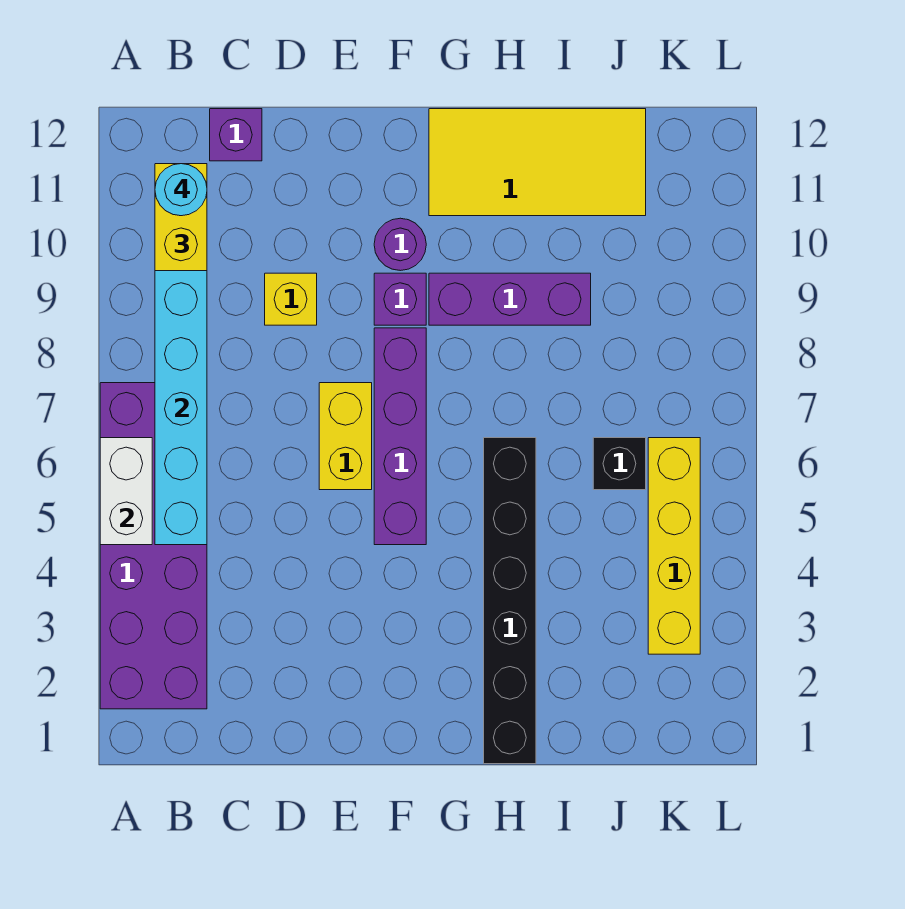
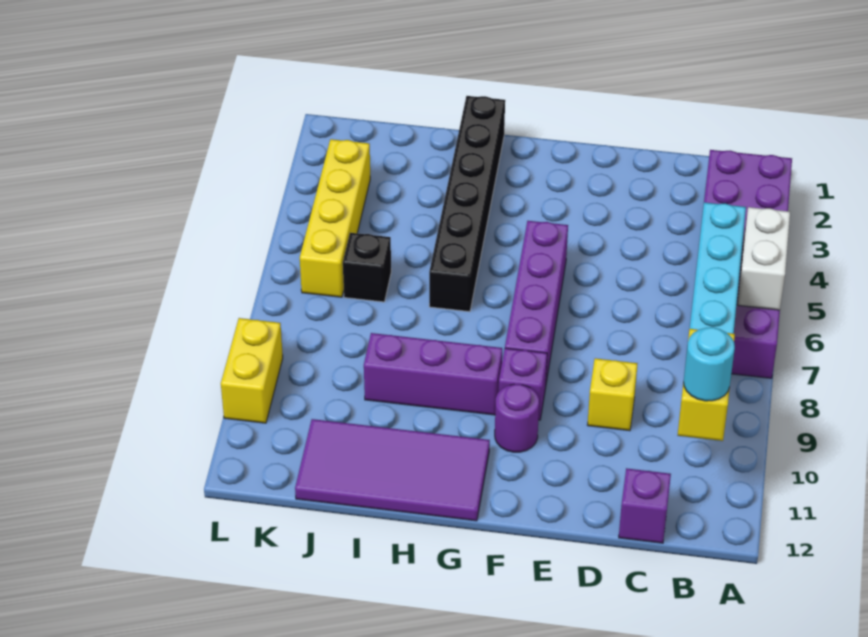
yellow brick E6:E7 level 1 -> yellow brick L9:L10 level 1
yellow tile G11:J12 level 1 -> purple tile G11:J12 level 1

